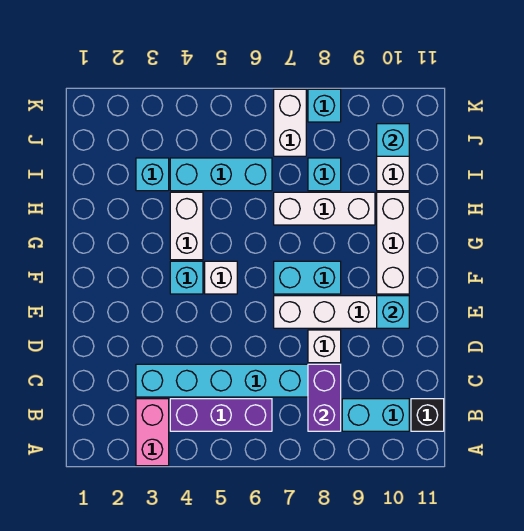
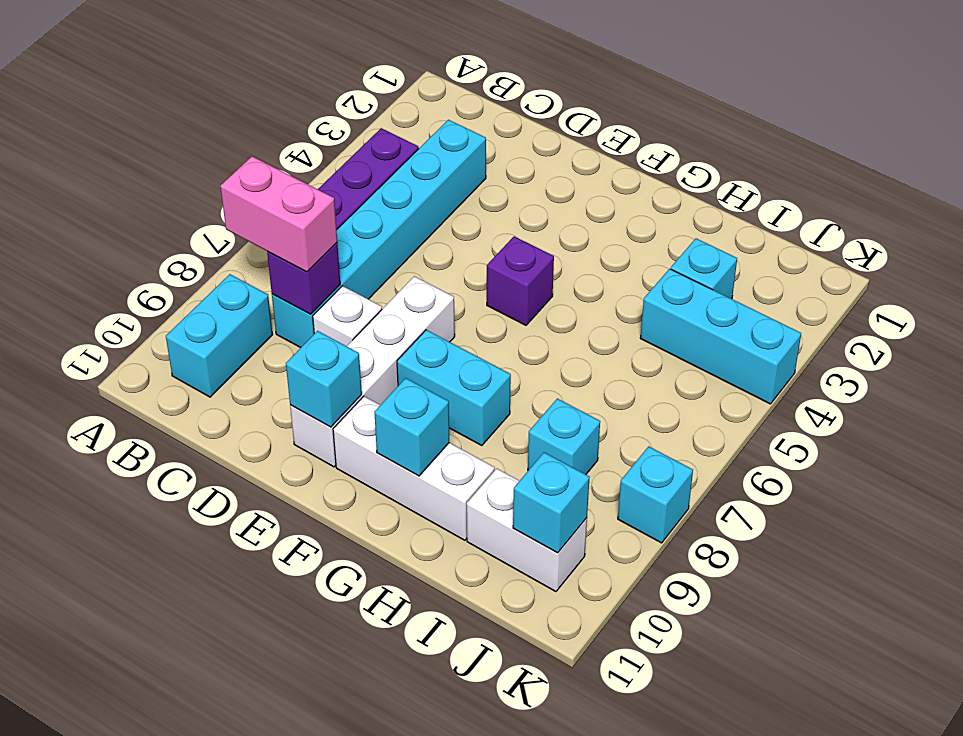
pink brick A3:B3 level 1 -> pink brick B8:C8 level 3
purple brick B8:C8 level 2 -> purple brick C8 level 2
black brick B11 level 1 -> none
cyan brick F4 level 1 -> cyan brick G10 level 2
white brick F5 level 1 -> purple brick F5 level 1
cyan brick F7:F8 level 1 -> cyan brick F8:G8 level 1
white brick G4:H4 level 1 -> none
white brick H7:H9 level 1 -> none
cyan brick I4:I6 level 1 -> cyan brick I4:K4 level 1
white brick J7:K7 level 1 -> none

